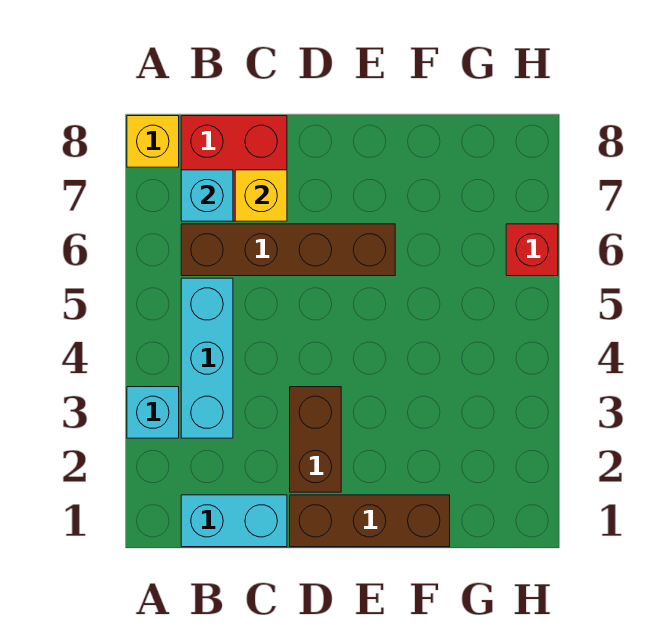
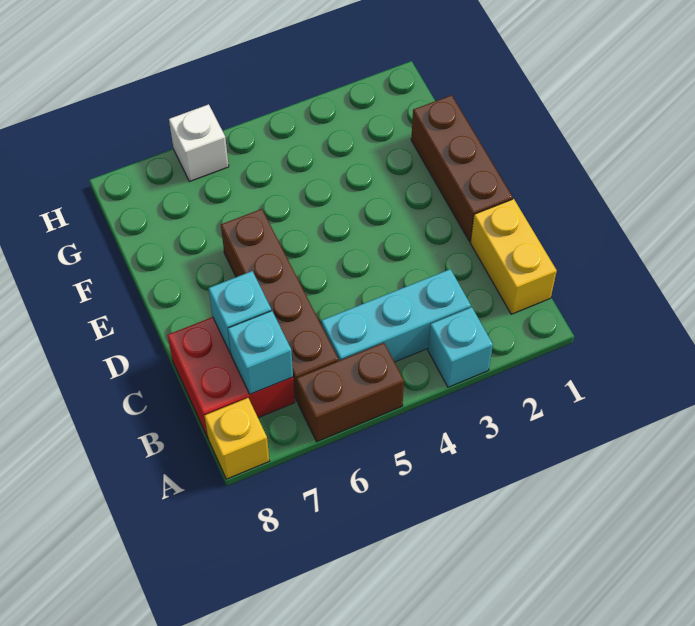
cyan brick B1:C1 level 1 -> yellow brick B1:C1 level 1
yellow brick C7 level 2 -> cyan brick C7 level 2
brown brick D2:D3 level 1 -> brown brick A5:A6 level 1
red brick H6 level 1 -> white brick H6 level 1

